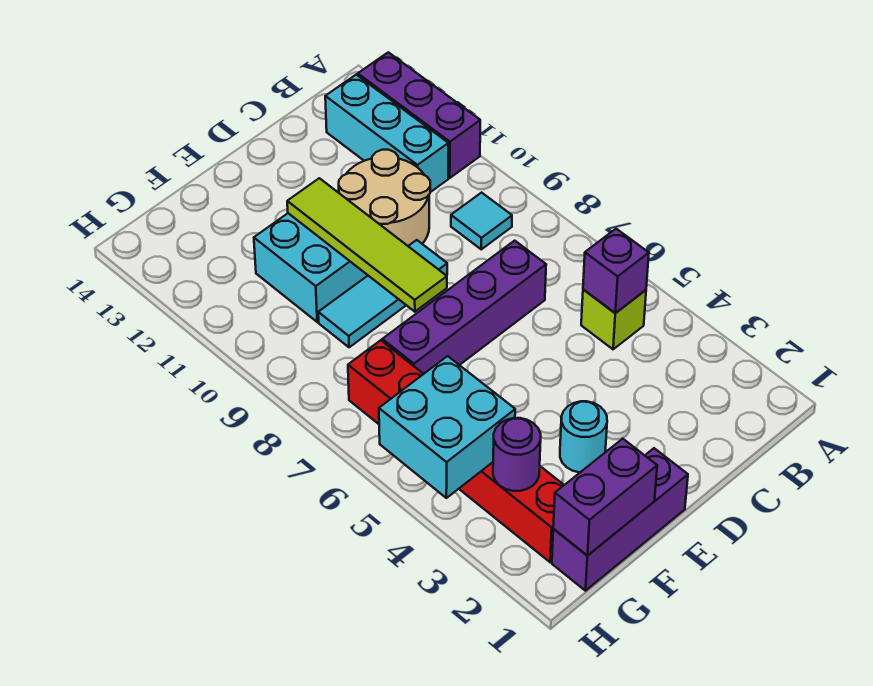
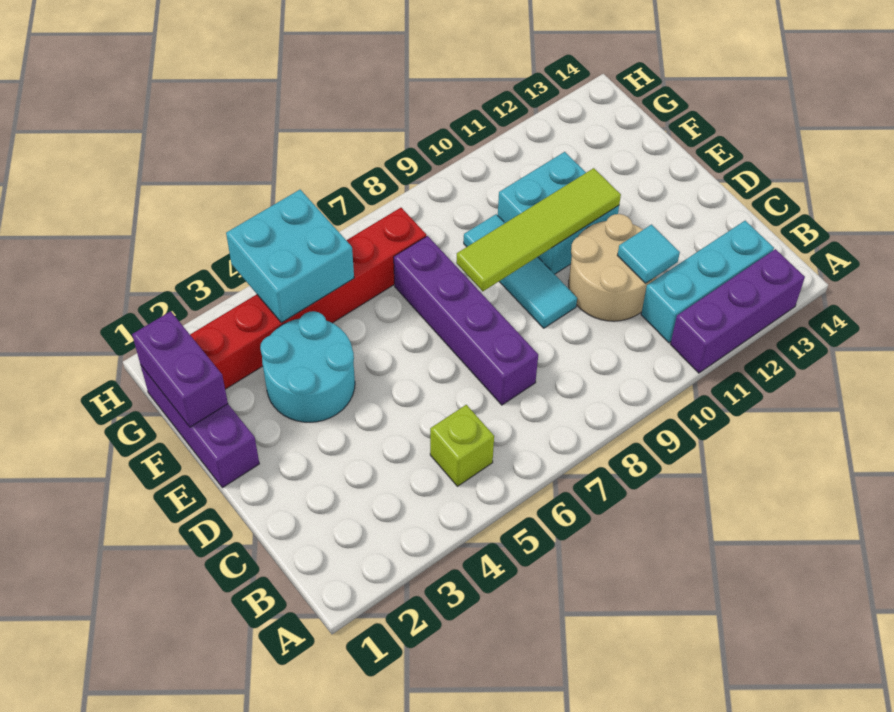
purple brick B5 level 2 -> none
cyan tile B9 level 1 -> cyan tile C11 level 2
cyan round brick E3 level 1 -> cyan round brick E3:F4 level 1
purple round brick G3 level 2 -> none

